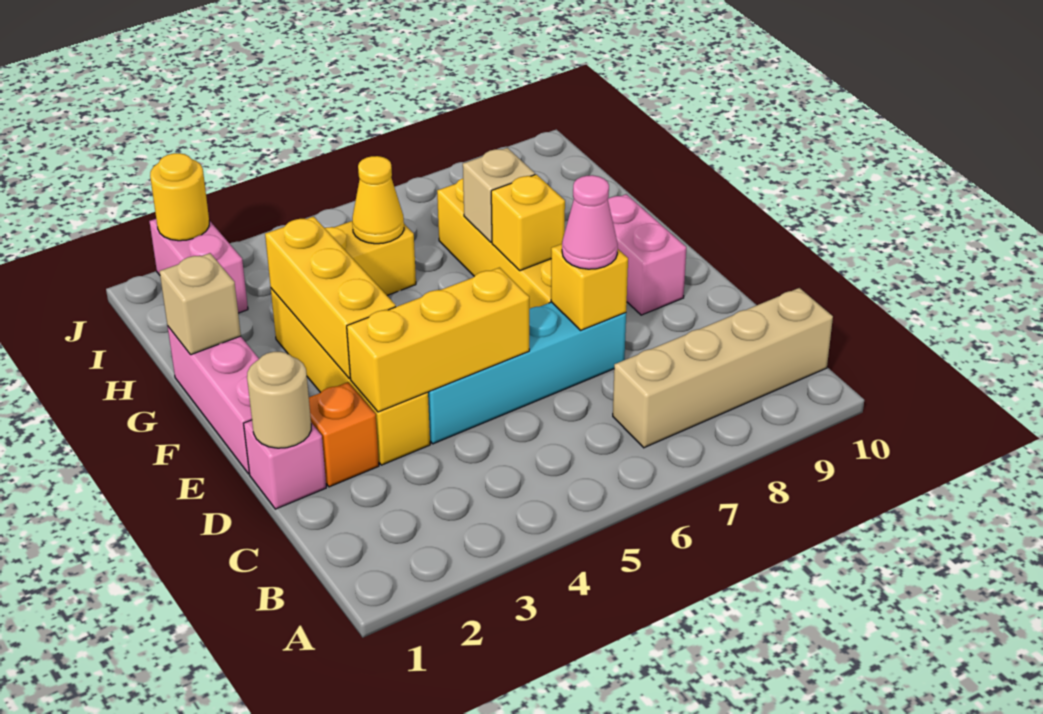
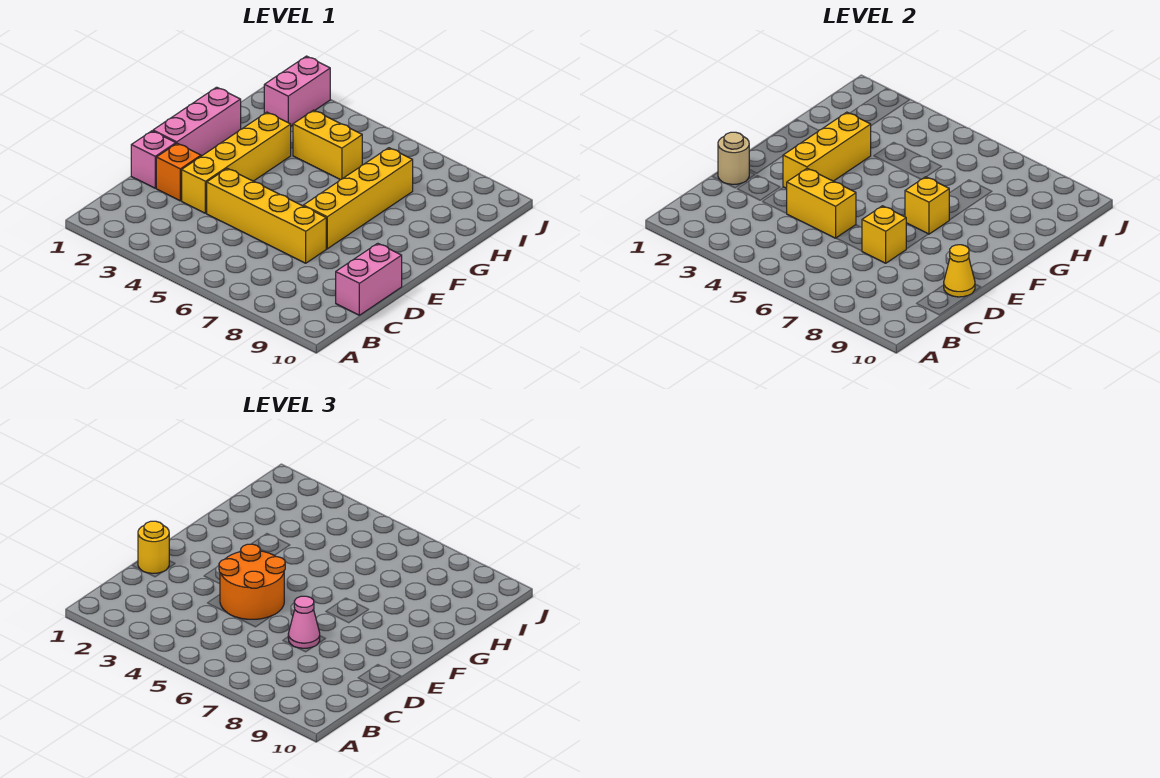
tan brick B7:B10 level 1 -> none
yellow brick D3:D5 level 2 -> yellow brick D4:D5 level 2
cyan brick D4:D7 level 1 -> yellow brick D4:D7 level 1
none -> orange round brick D4:E5 level 3
pink brick E9:F9 level 1 -> pink brick C10:D10 level 1
tan brick G1 level 2 -> none
tan brick G7 level 2 -> none
yellow cone H5 level 2 -> yellow cone D10 level 2
yellow round brick J2 level 2 -> yellow round brick D1 level 3

